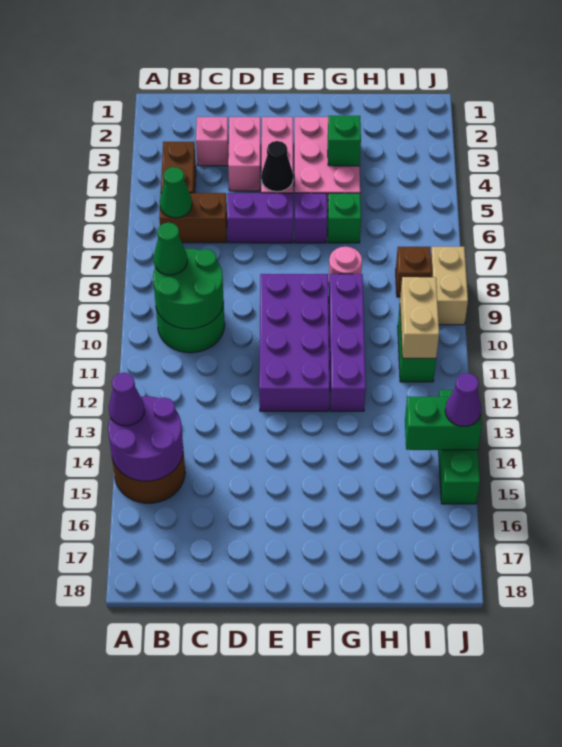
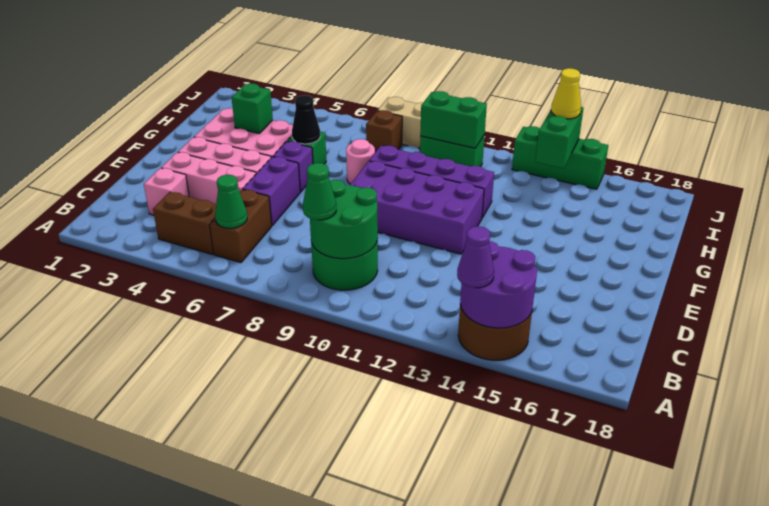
pink brick D3:D4 level 1 -> pink brick D3:D5 level 1
black cone E5 level 2 -> black cone G6 level 2
tan brick I10:I11 level 2 -> green brick I10:I11 level 2
purple cone J14 level 3 -> yellow cone J14 level 3

